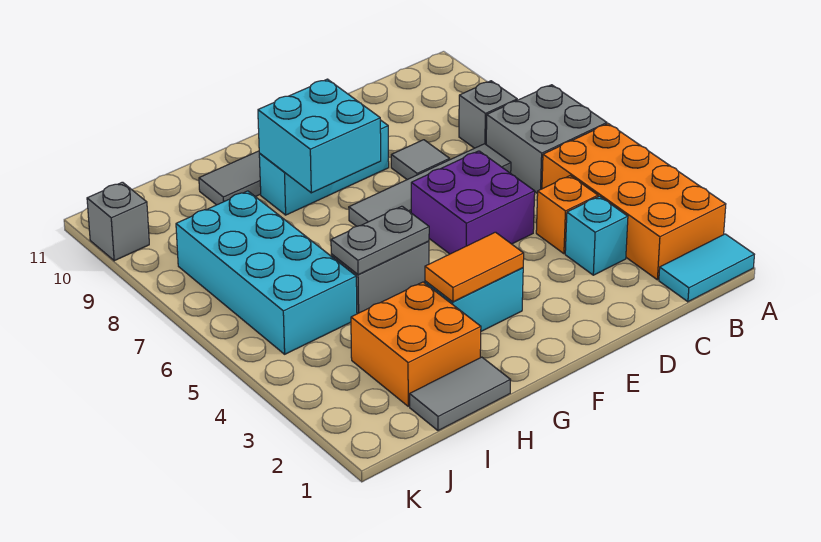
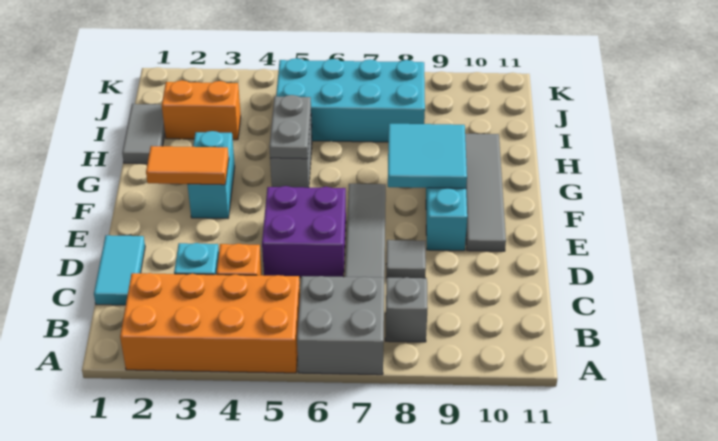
cyan tile A1:B1 level 1 -> cyan tile C1:D1 level 1
orange tile F3:G3 level 2 -> orange tile F2:F3 level 2
cyan brick F8:G9 level 2 -> cyan tile F8:G9 level 2
orange brick H2:I3 level 1 -> orange brick I2:I3 level 1
grey brick K10 level 1 -> none

